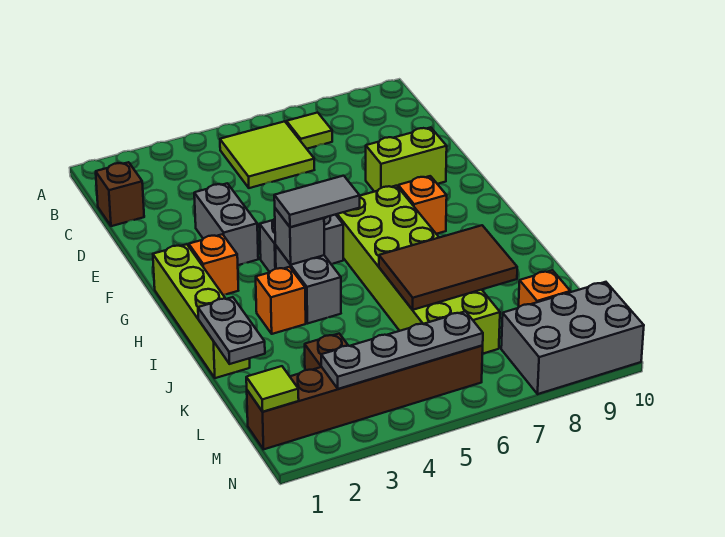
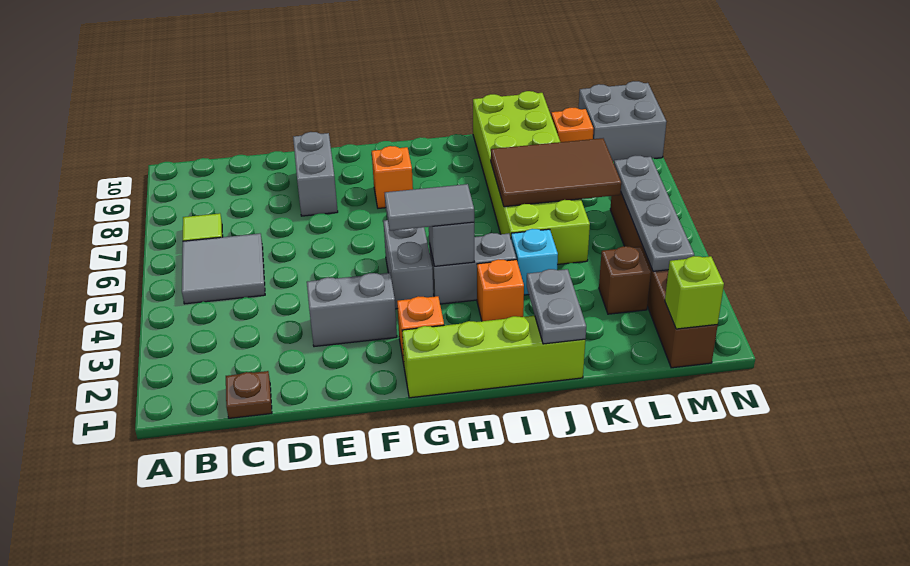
lime tile B5:C6 level 1 -> grey tile B5:C6 level 1
brown brick C1 level 1 -> brown plate C1 level 1
lime brick E8:E9 level 1 -> grey brick E8:E9 level 1
lime brick G6:L7 level 1 -> lime brick J5:K10 level 1
grey tile H4:H5 level 3 -> grey tile G4:H4 level 3
grey plate J1:K1 level 2 -> grey plate J1:J2 level 2
none -> cyan brick J4 level 1
brown tile J6:K8 level 2 -> brown tile J6:L7 level 2
lime tile M1 level 2 -> lime brick M1 level 2
grey brick M8:N10 level 1 -> grey brick M9:N10 level 1

